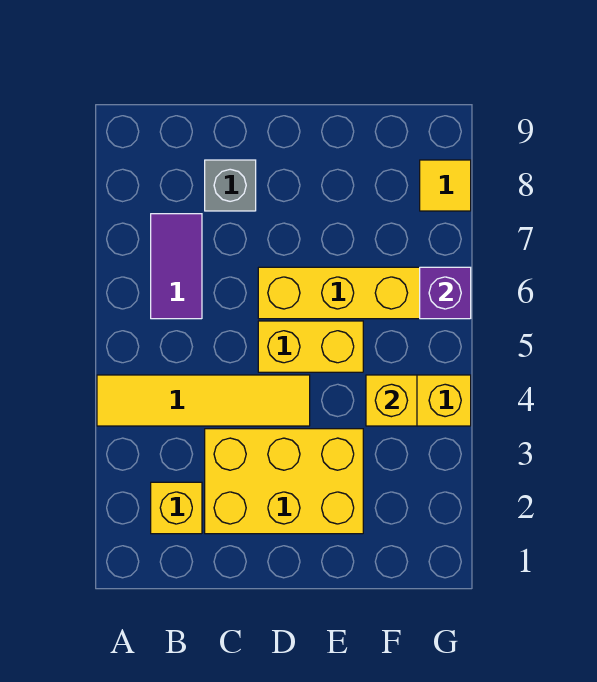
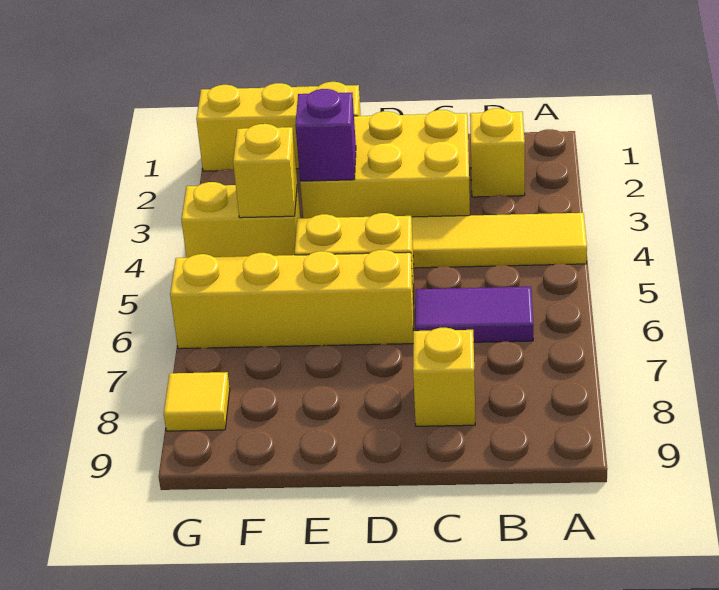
purple tile B6:B7 level 1 -> purple tile B6:C6 level 1
grey brick C8 level 1 -> yellow brick C8 level 1
none -> yellow brick E1:G1 level 1
purple brick G6 level 2 -> purple brick E3 level 2

